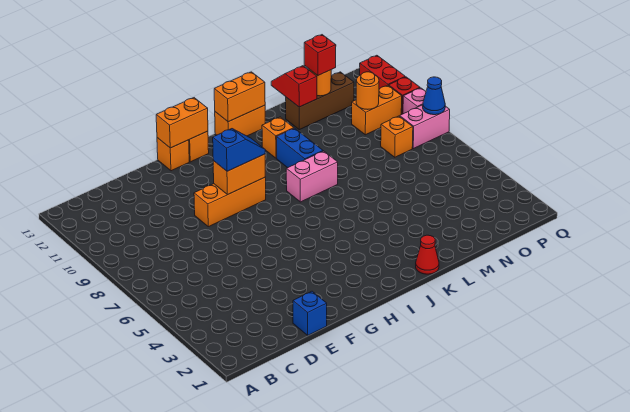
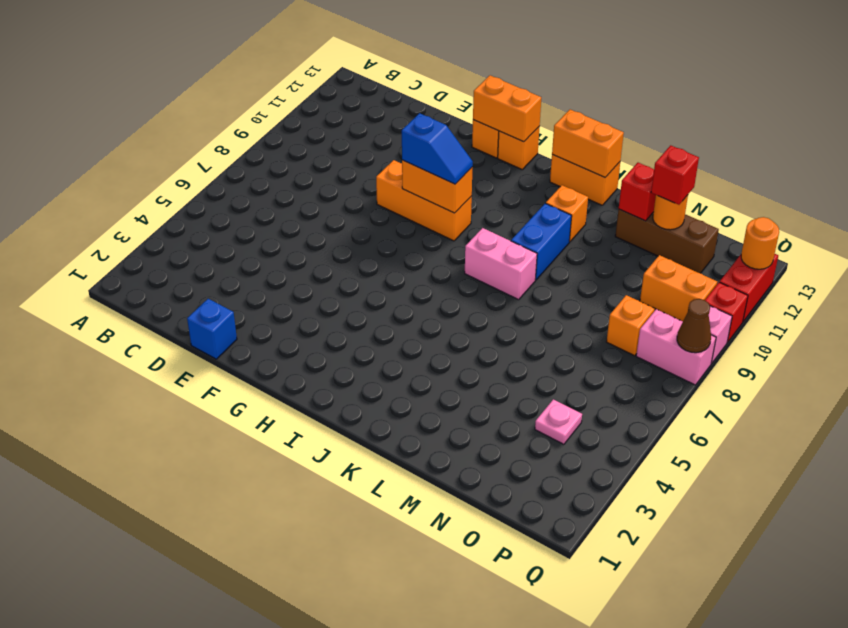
red cone K1 level 1 -> none
none -> pink plate O4 level 1
orange round brick O10 level 2 -> orange round brick Q12 level 2
blue cone Q8 level 2 -> brown cone Q8 level 2

